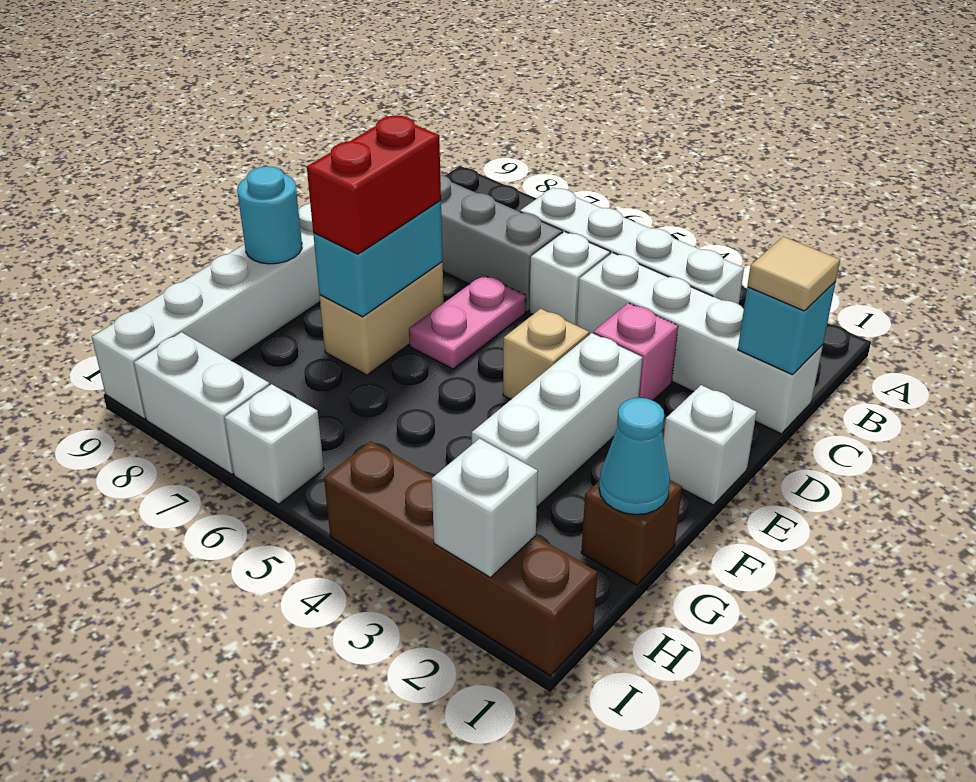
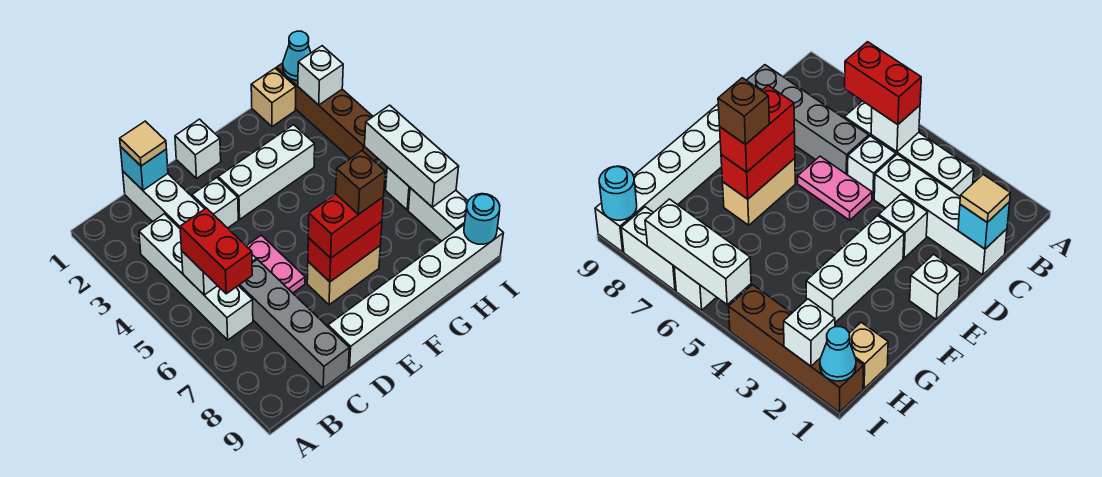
none -> white brick B5 level 2
none -> red brick B5:B6 level 3
pink brick D3 level 1 -> white brick D3 level 1
pink plate D6:E6 level 1 -> pink plate D5:D6 level 1
tan brick E4 level 1 -> tan brick H1 level 1
cyan brick E7:F7 level 2 -> red brick E7:F7 level 2
cyan round brick F9 level 2 -> cyan round brick I9 level 2
brown brick G1 level 1 -> brown brick F7 level 4
cyan cone G1 level 2 -> cyan cone I1 level 2
none -> white brick I5:I7 level 2

